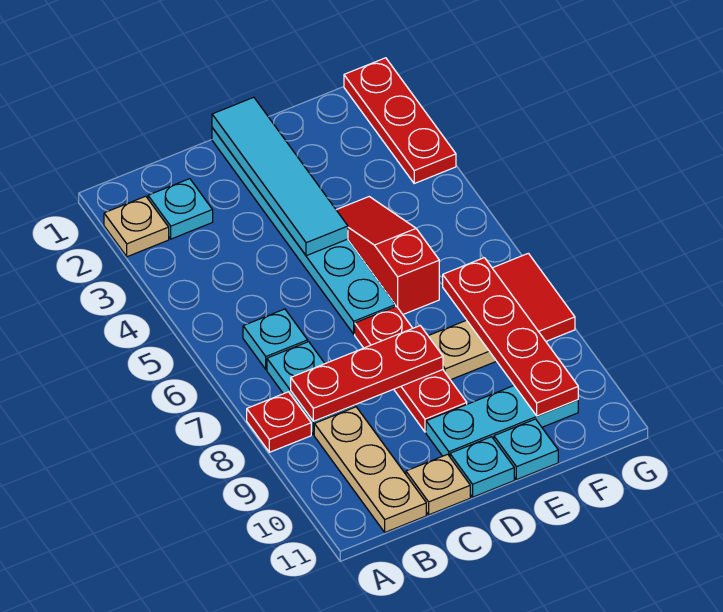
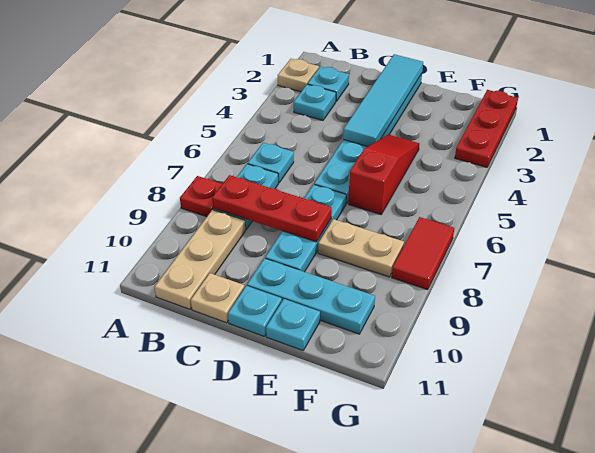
none -> cyan plate B3 level 1
red plate D7:D9 level 1 -> cyan plate D7:D9 level 1
red plate F7:F10 level 2 -> none

